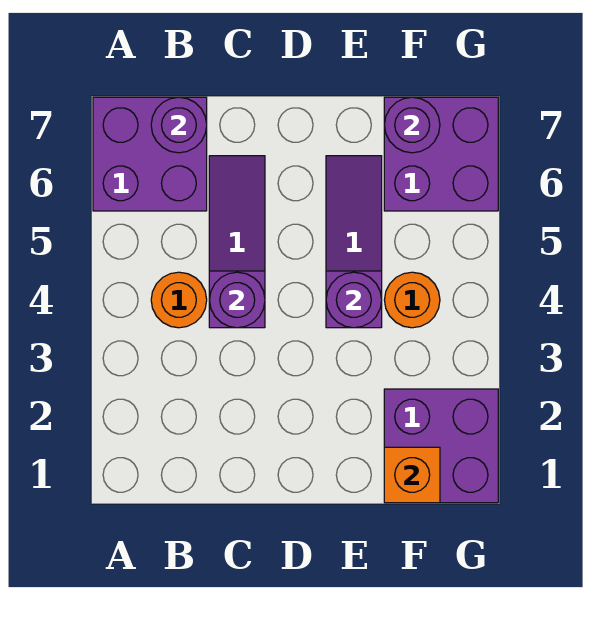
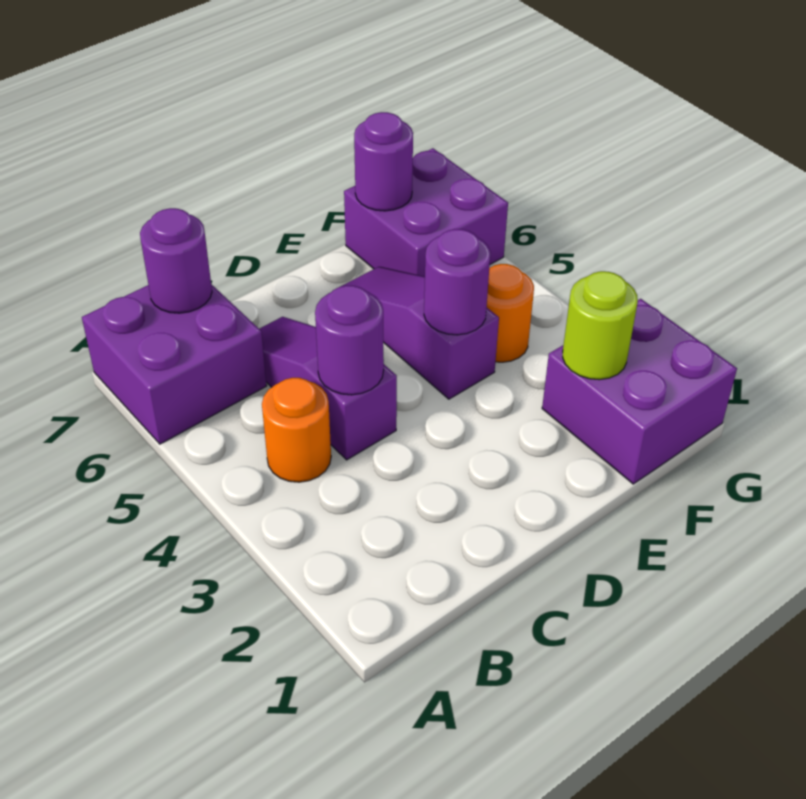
orange brick F1 level 2 -> none
none -> lime round brick F2 level 2

